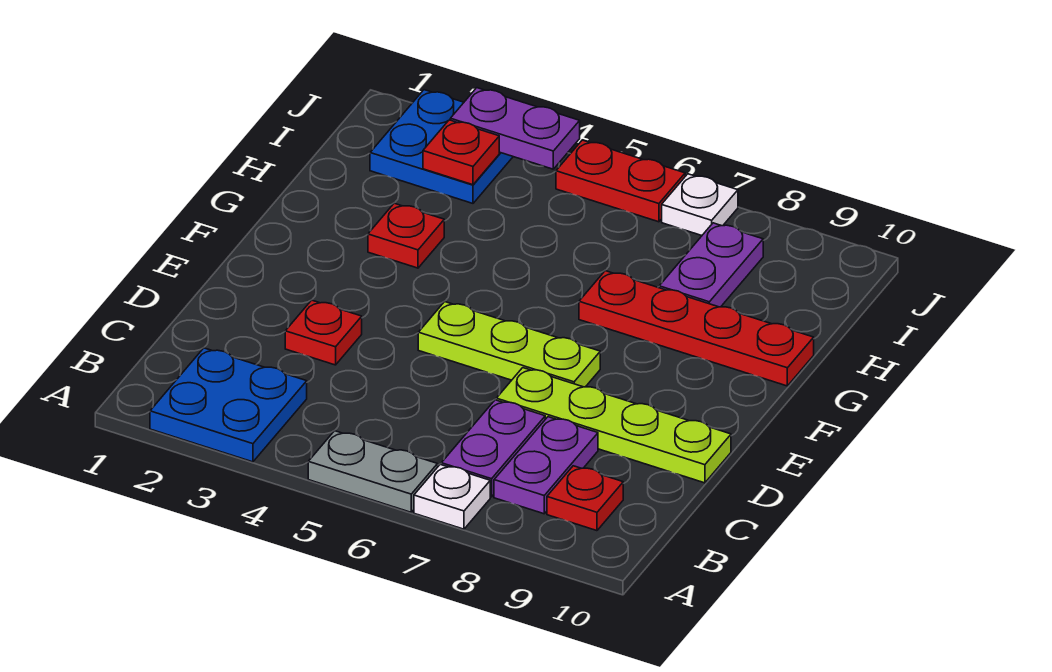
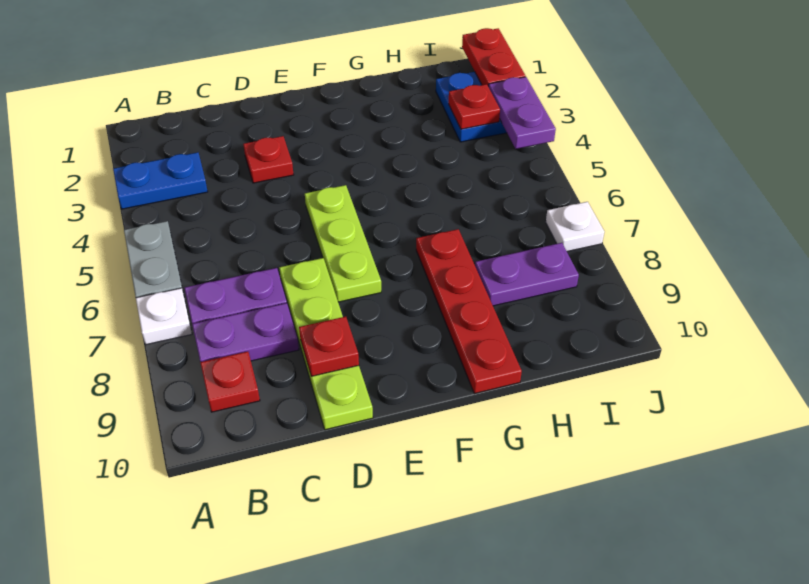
blue plate A2:B3 level 1 -> blue plate A3:B3 level 1
red plate G3 level 1 -> red plate D9 level 2
red plate J5:J6 level 1 -> red plate J1:J2 level 2

